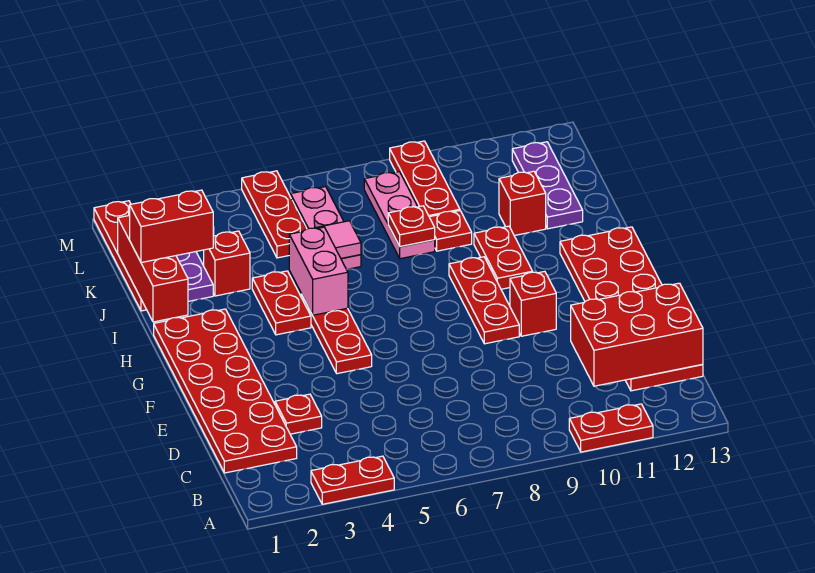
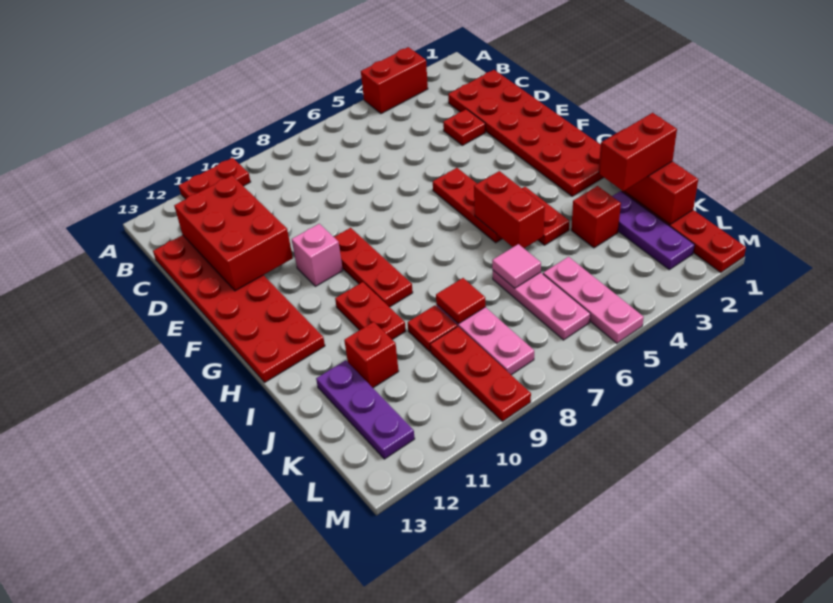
red plate A3:A4 level 1 -> red brick A3:A4 level 1
red brick C11:D13 level 2 -> red brick C11:E12 level 2
red brick F10 level 1 -> pink brick F10 level 1
pink brick H5:I5 level 2 -> red brick H5:I5 level 2
red plate J8 level 2 -> red tile J8 level 2
red plate K5:M5 level 1 -> pink plate K5:M5 level 1

